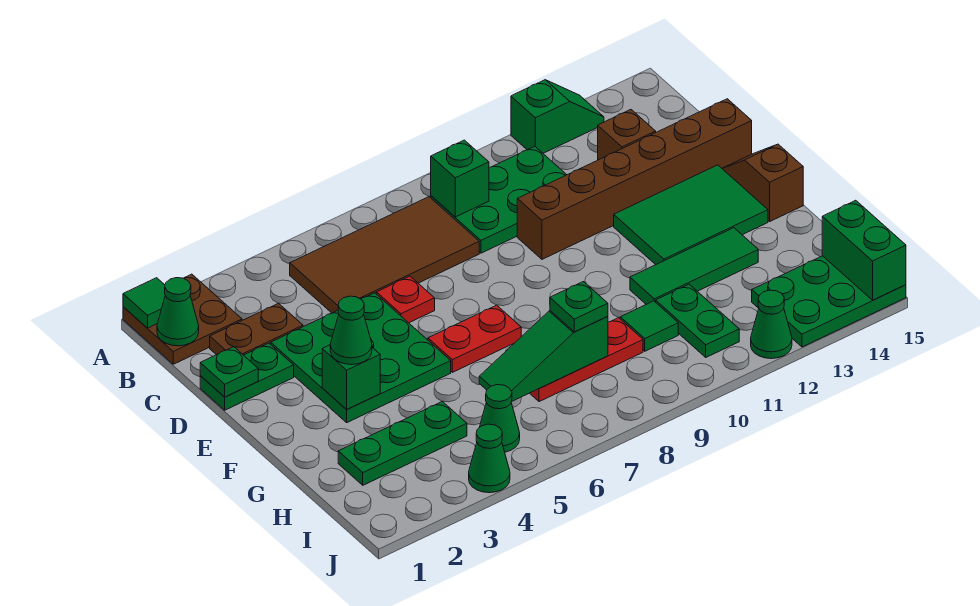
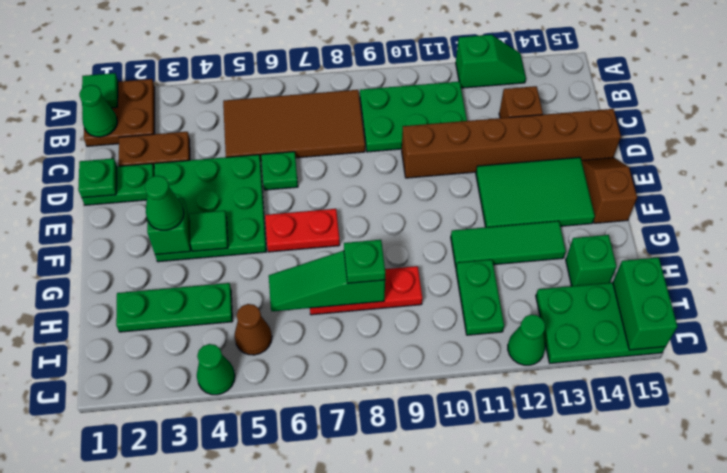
green brick B9 level 2 -> green brick H14 level 1
red plate D6 level 1 -> green plate D6 level 1
green tile H10 level 1 -> green tile F4 level 2
green cone I5 level 1 -> brown cone I5 level 1

